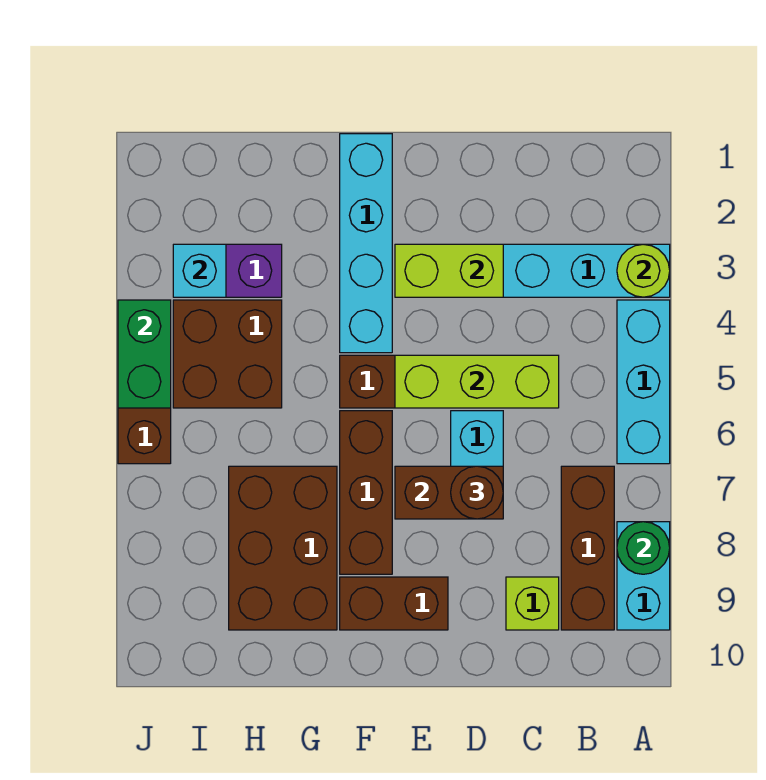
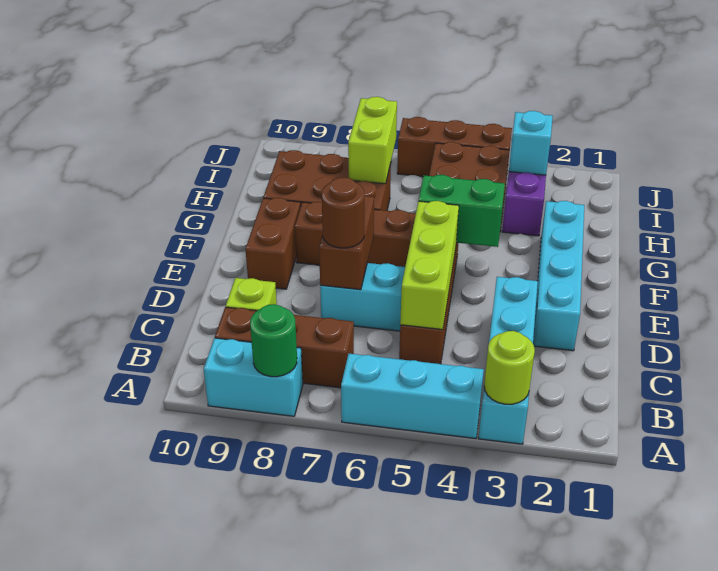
lime brick D3:E3 level 2 -> lime brick H7:I7 level 2
cyan brick F1:F4 level 1 -> cyan brick D2:G2 level 1
green brick J4:J5 level 2 -> green brick F4:F5 level 2

